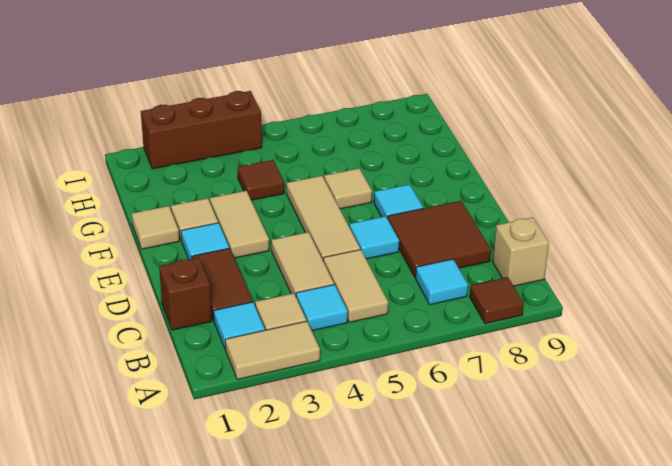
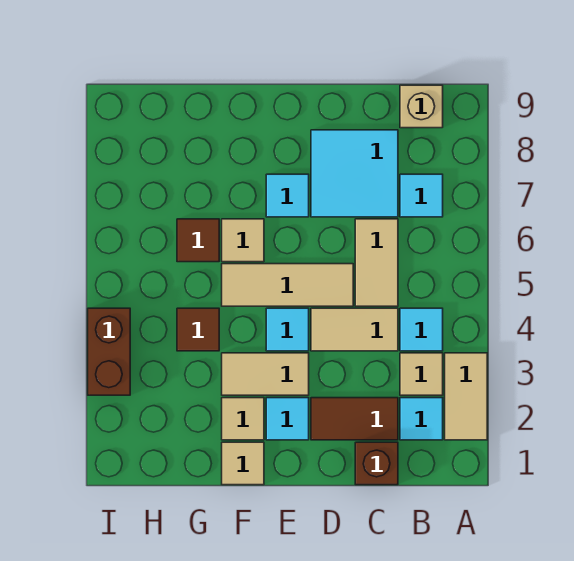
brown tile A8 level 1 -> brown tile G6 level 1
tan tile B5:C5 level 1 -> tan tile C5:C6 level 1
brown tile C7:D8 level 1 -> cyan tile C7:D8 level 1
cyan tile D6 level 1 -> cyan tile E4 level 1
brown brick I2:I4 level 1 -> brown brick I3:I4 level 1

